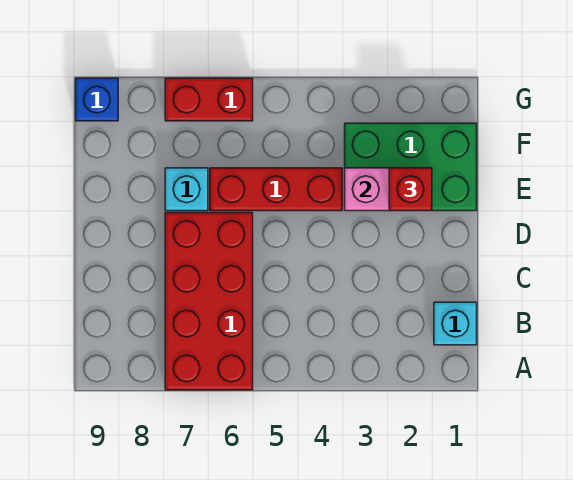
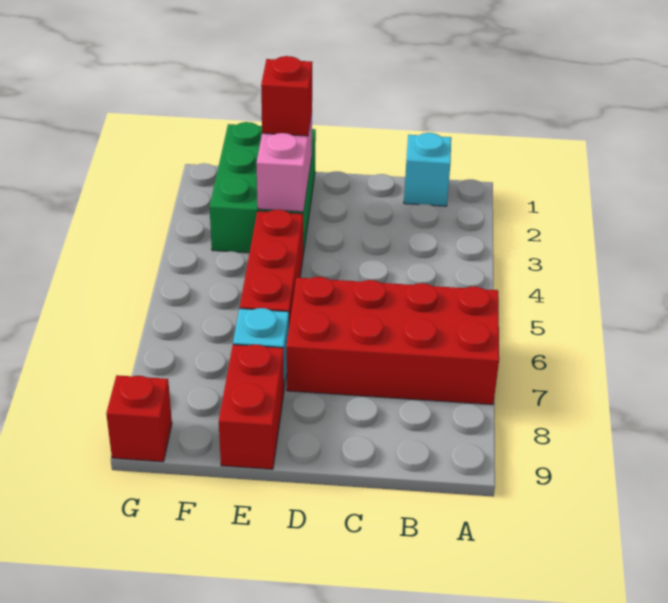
red brick G6:G7 level 1 -> red brick E8:E9 level 1
blue brick G9 level 1 -> red brick G9 level 1

